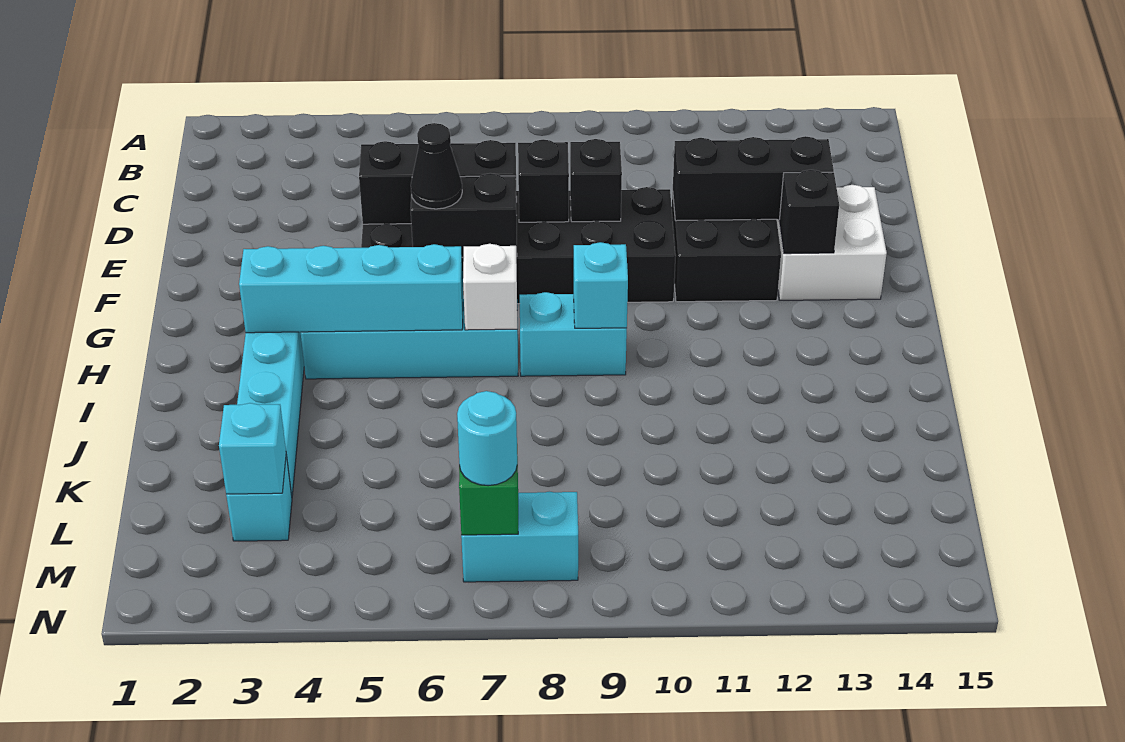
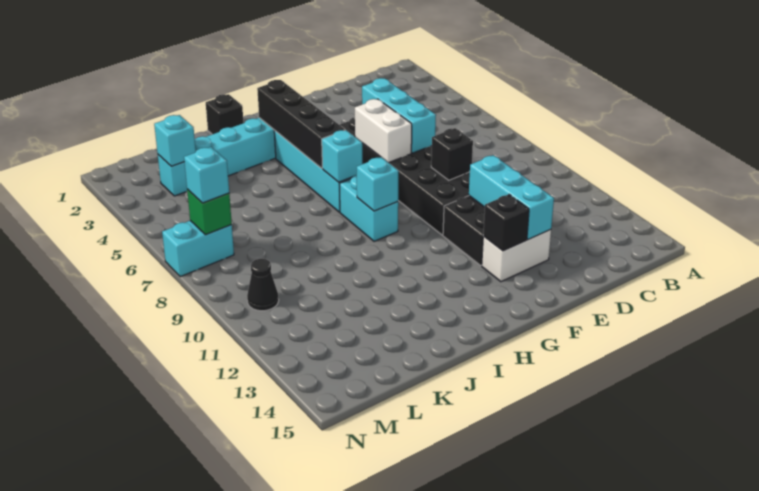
black brick E5:E7 level 2 -> cyan brick E5:E7 level 2
black brick E8 level 2 -> black brick I1 level 1
black brick E11:E13 level 2 -> cyan brick E11:E13 level 2
white brick E13:F14 level 1 -> white brick E13:F13 level 1
black brick F6:F7 level 2 -> white brick F6:F7 level 2
black cone F6 level 3 -> black cone M10 level 1
cyan brick H3:H6 level 2 -> black brick H3:H6 level 2
white brick H7 level 2 -> cyan brick H7 level 2
cyan brick M7:M8 level 1 -> cyan brick M7:N7 level 1
cyan round brick M7 level 3 -> cyan brick M7 level 3

